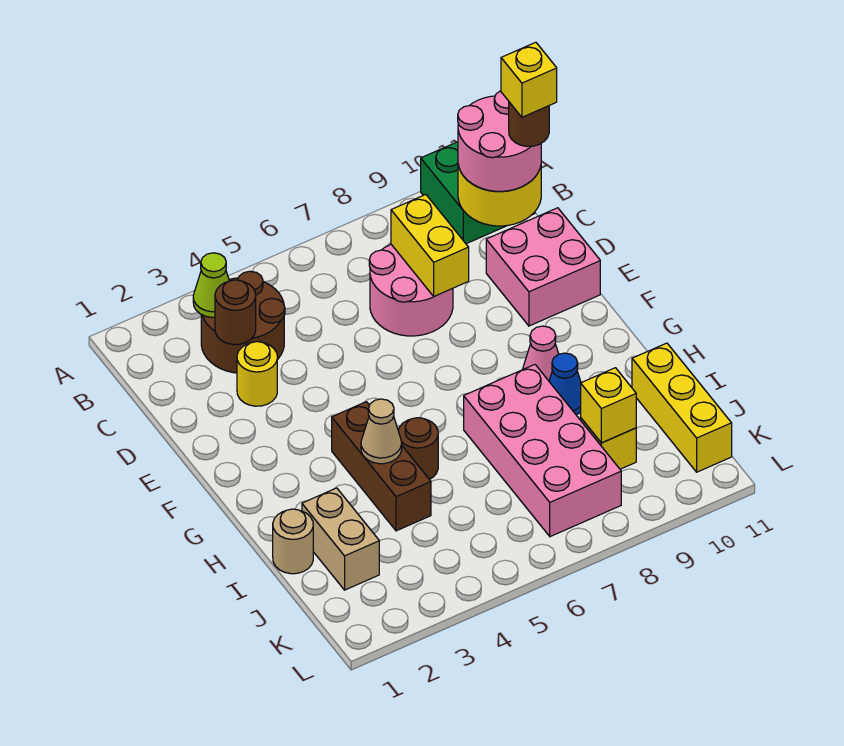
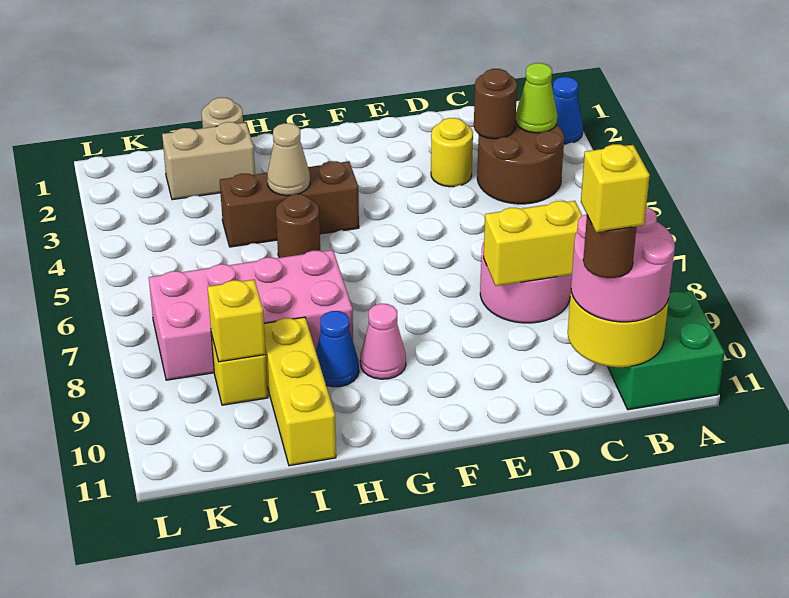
none -> blue cone A2 level 1
pink brick D10:E11 level 1 -> none
yellow brick I11:K11 level 1 -> yellow brick I9:I11 level 1

